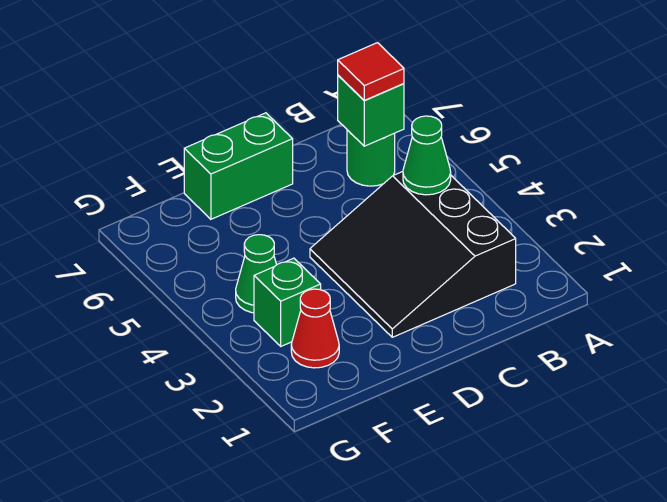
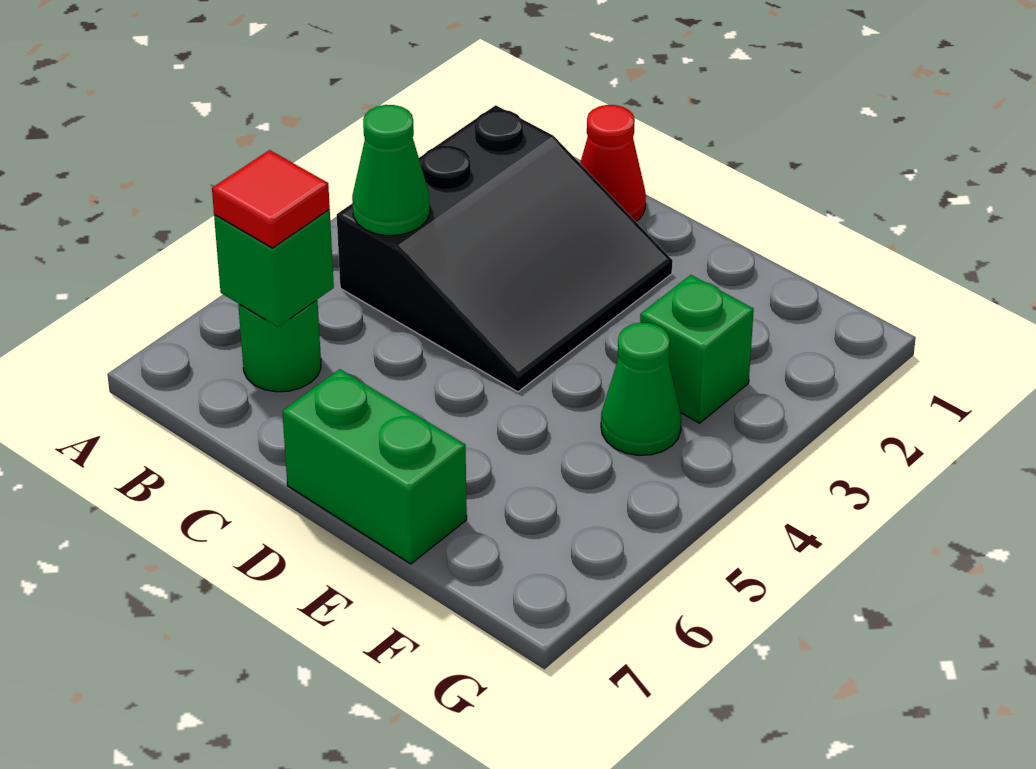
red cone F2 level 1 -> red cone C1 level 1

